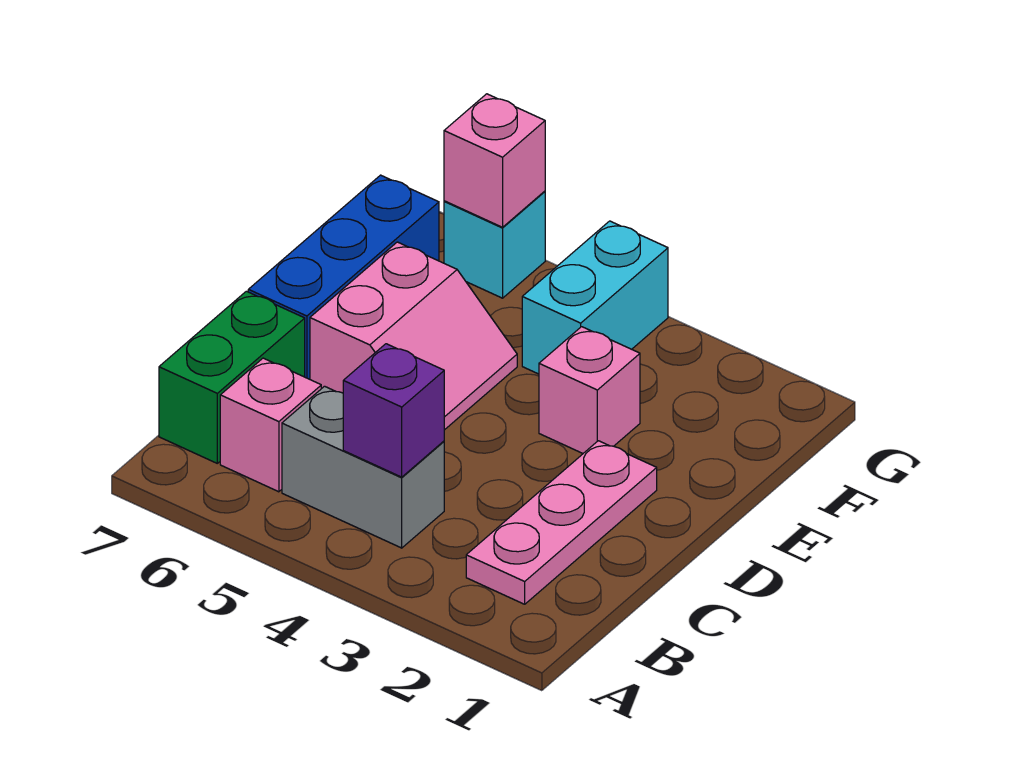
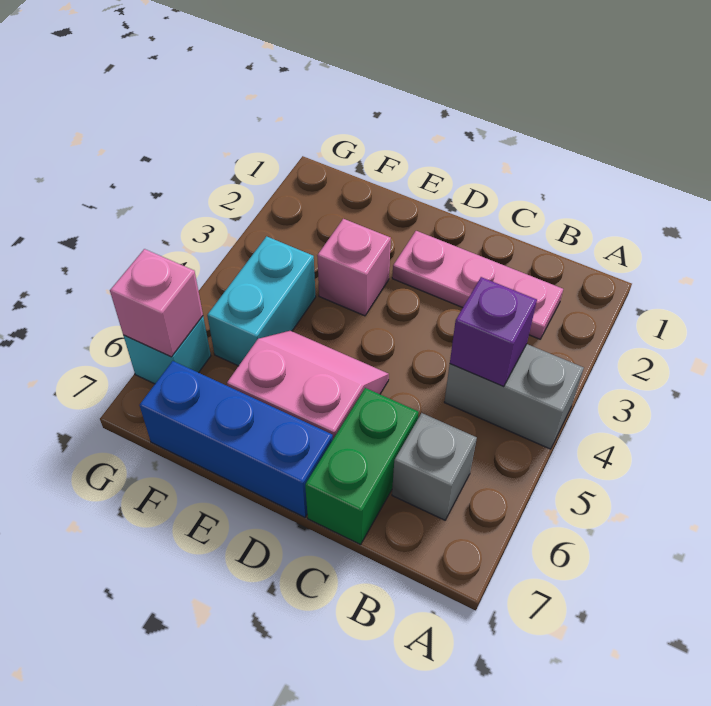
grey brick B4:B5 level 1 -> grey brick A4:B4 level 1
pink brick B6 level 1 -> grey brick B6 level 1
green brick B7:C7 level 1 -> green brick C6:C7 level 1
cyan brick F4:G4 level 1 -> cyan brick F4:F5 level 1

